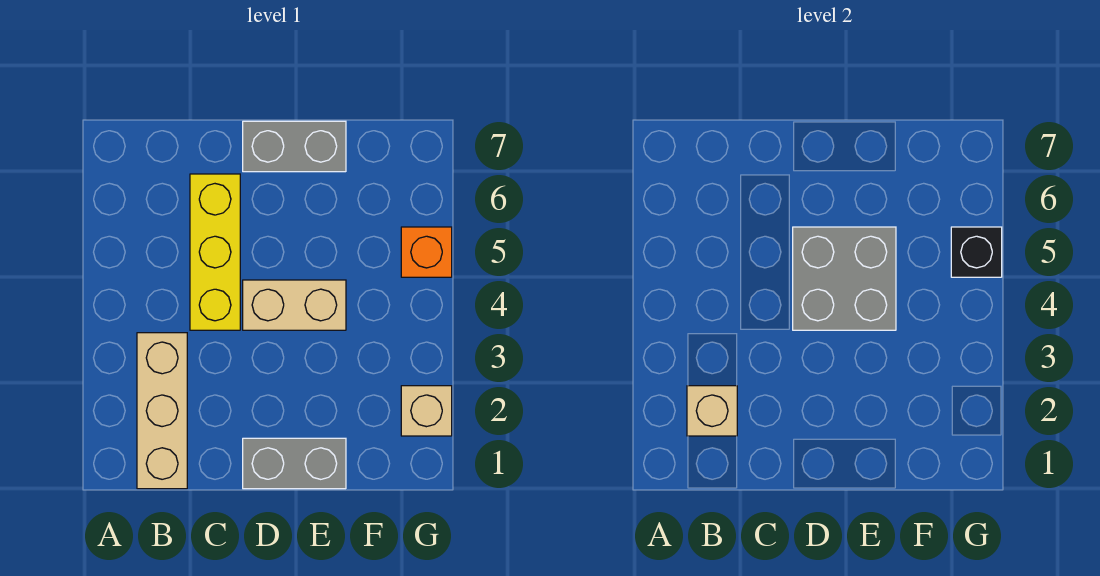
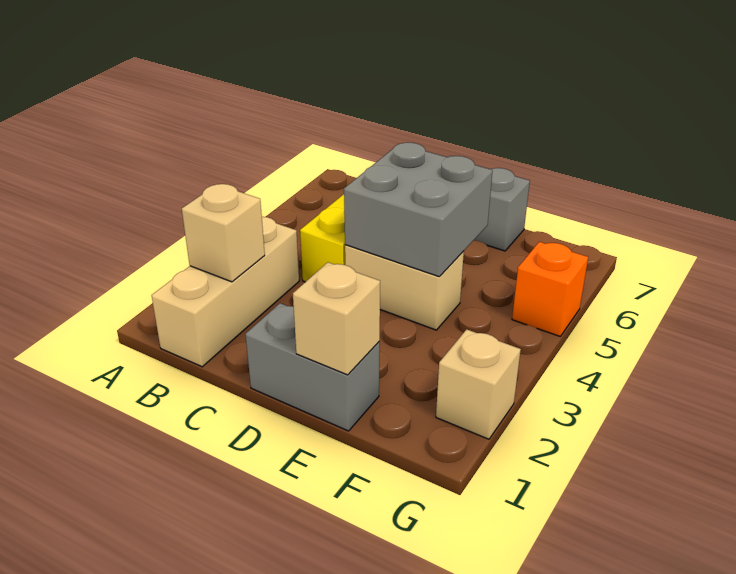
none -> tan brick E1 level 2
black brick G5 level 2 -> none

